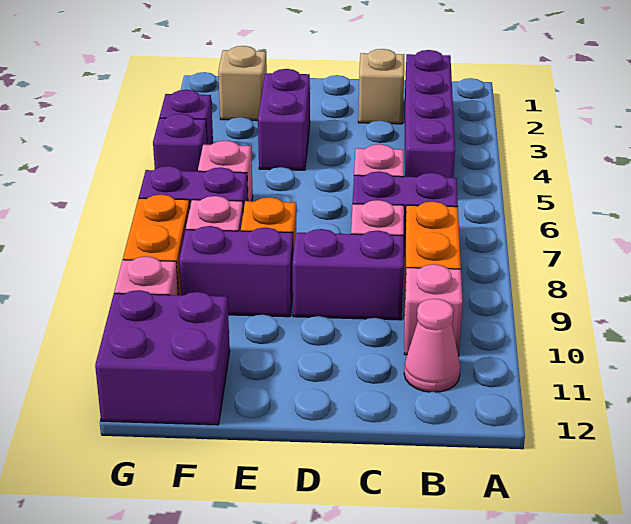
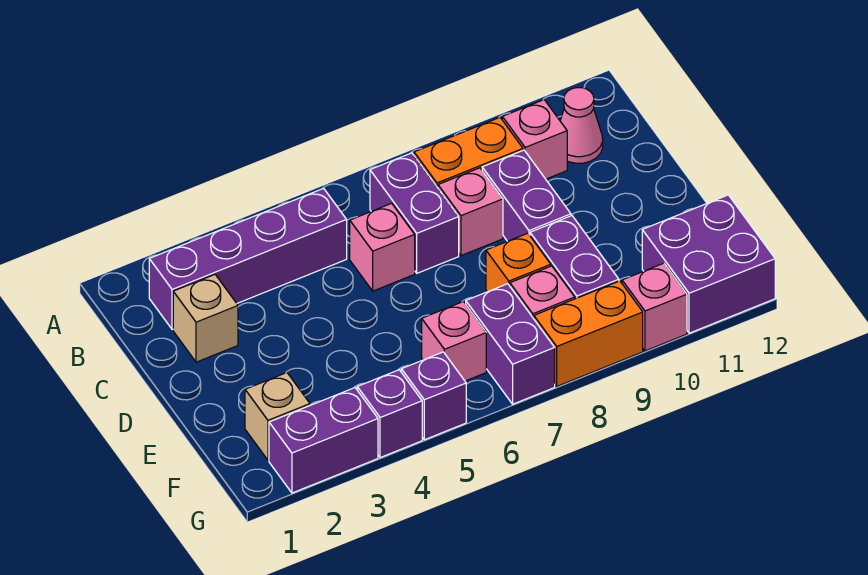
purple brick E3:E4 level 1 -> purple brick G2:G3 level 1

